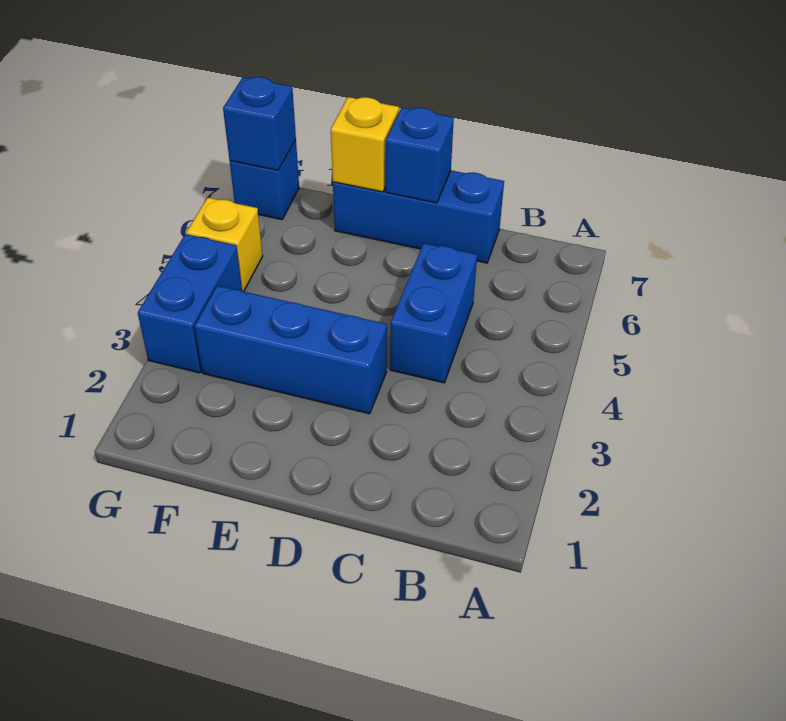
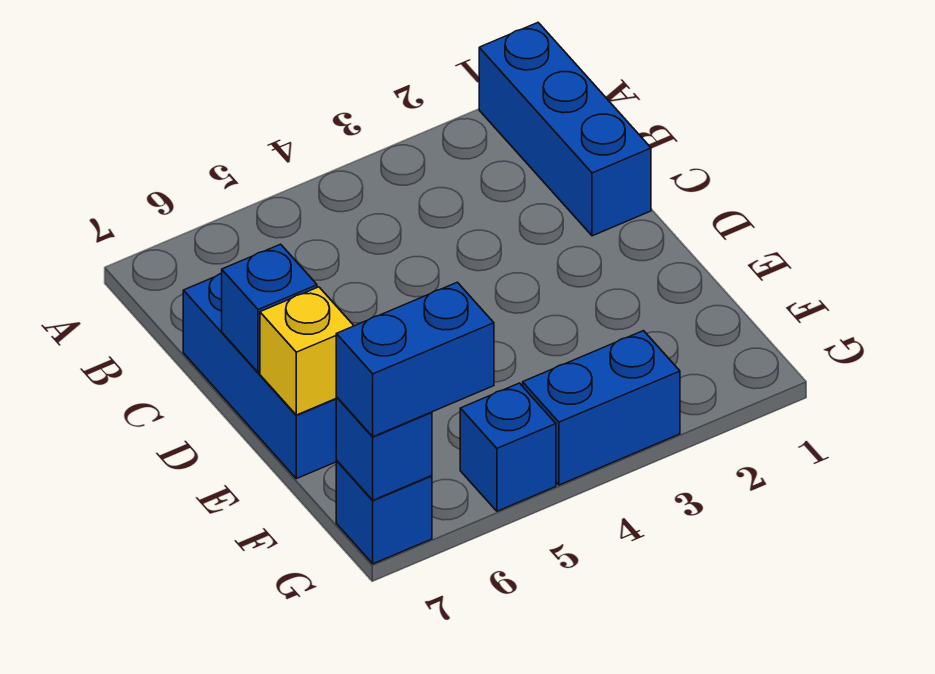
blue brick C4:C5 level 1 -> blue brick G6:G7 level 3
blue brick D3:F3 level 1 -> blue brick A1:C1 level 1
yellow brick G5 level 1 -> blue brick G5 level 1

